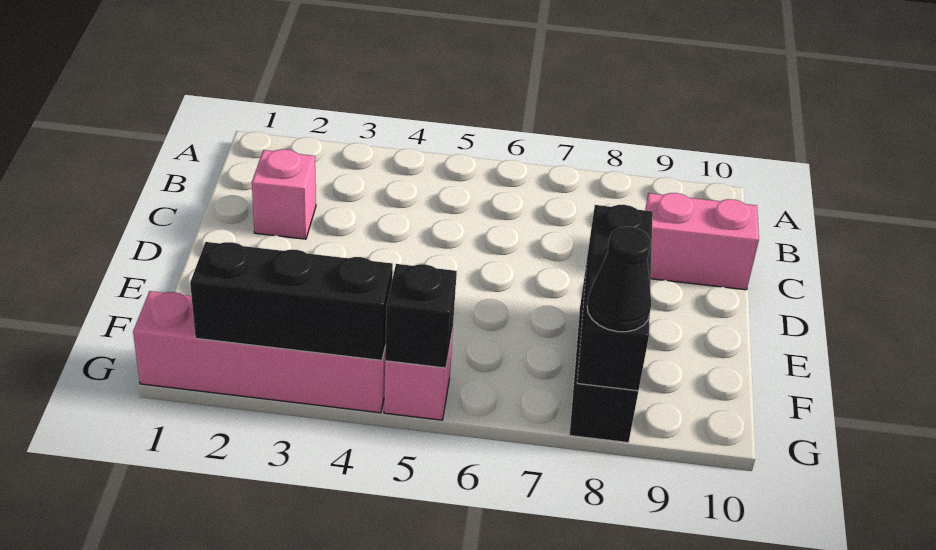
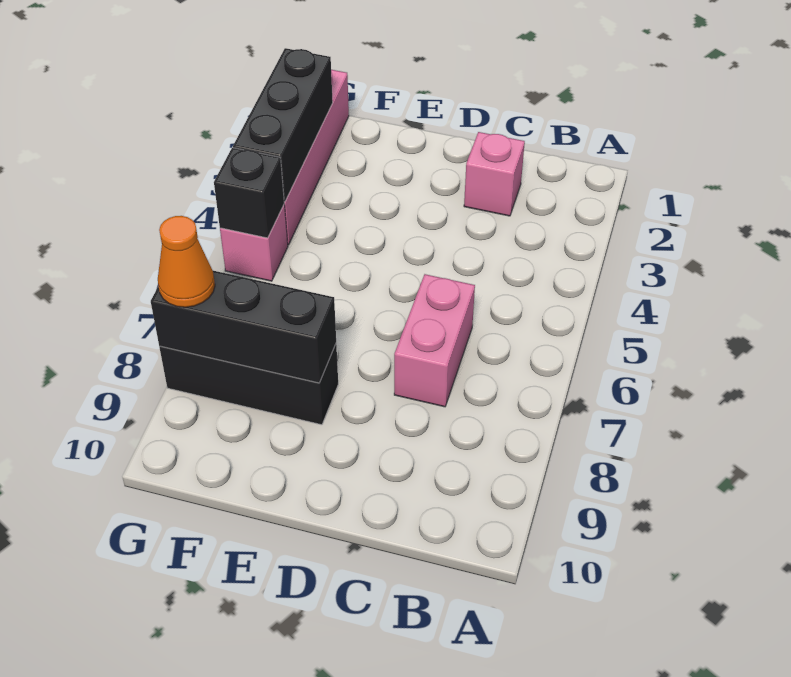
pink brick C9:C10 level 1 -> pink brick C6:C7 level 1
black cone G8 level 3 -> orange cone G8 level 3

